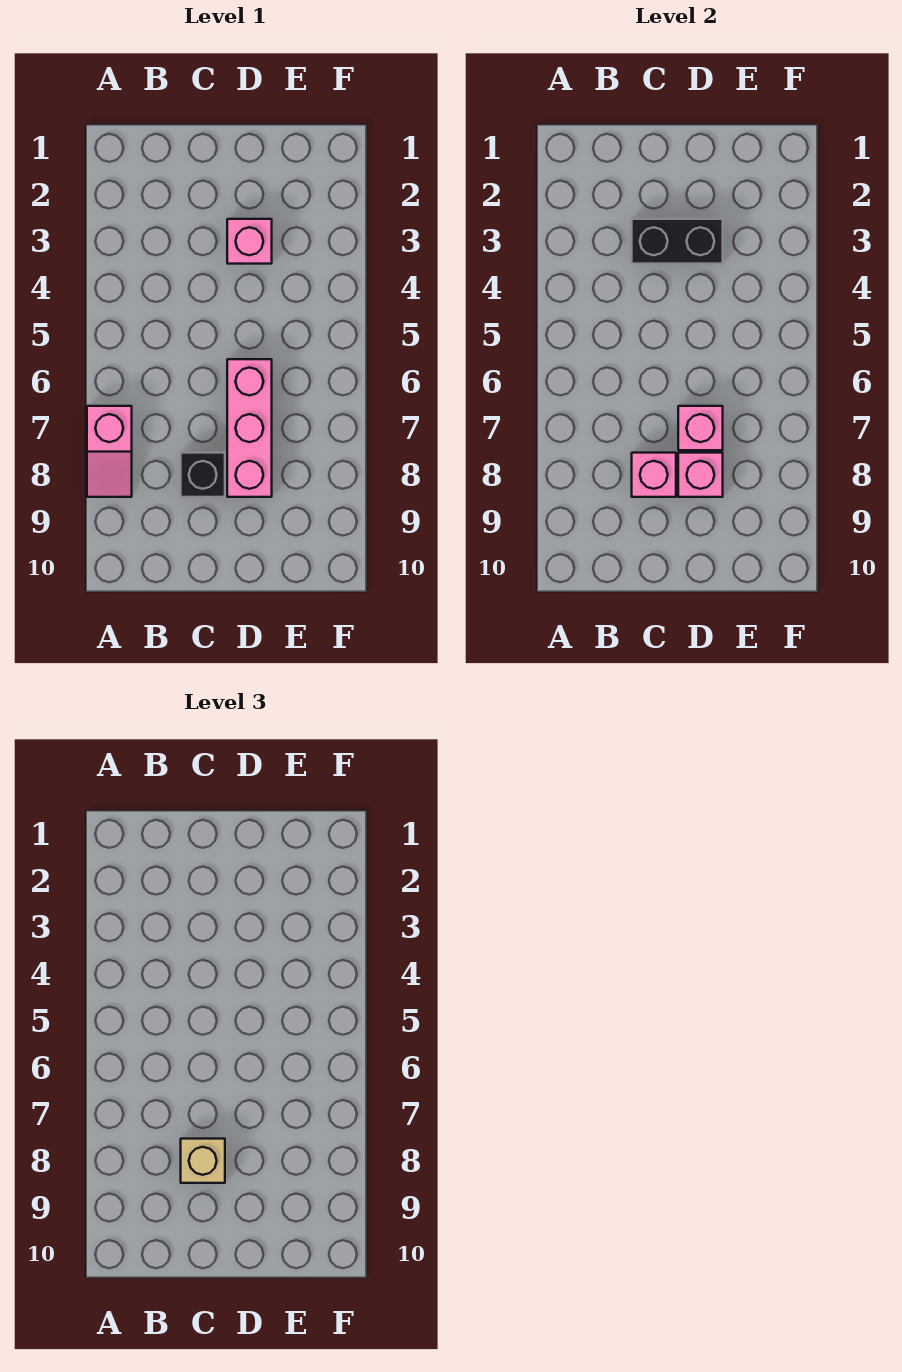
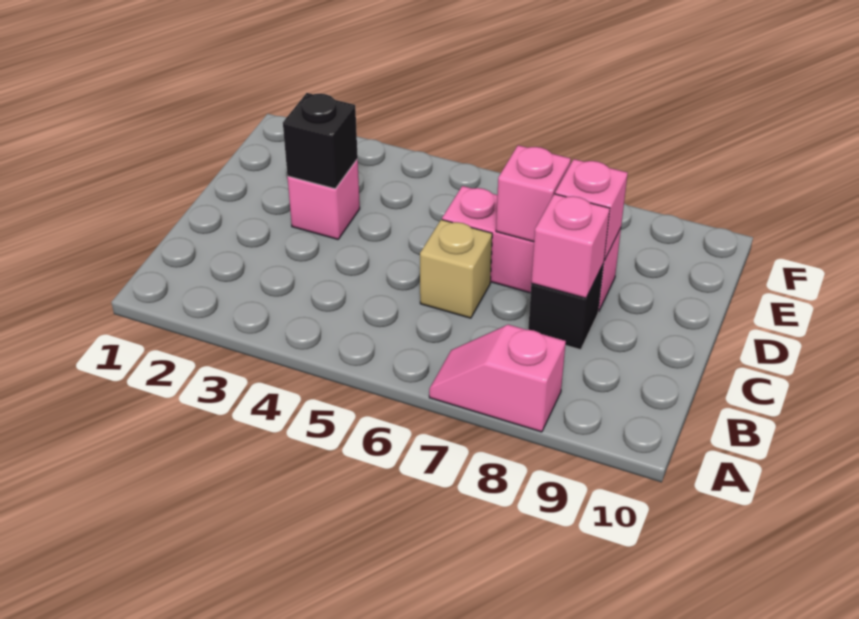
pink slope A7:A8 level 1 top 7 -> pink slope A7:A8 level 1 top 8
black brick C3:D3 level 2 -> black brick D3 level 2
tan brick C8 level 3 -> tan brick C6 level 1

